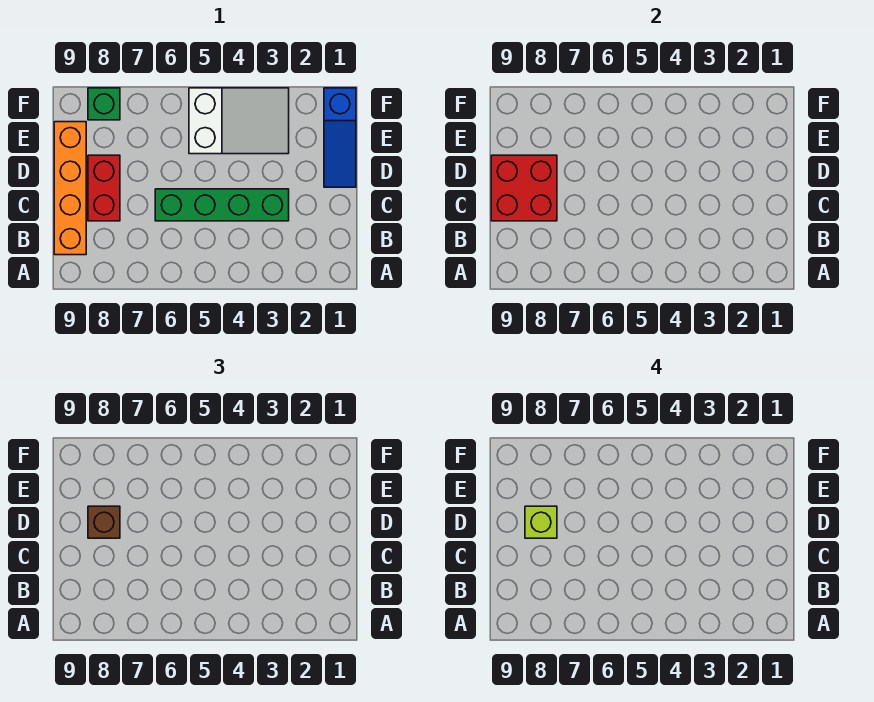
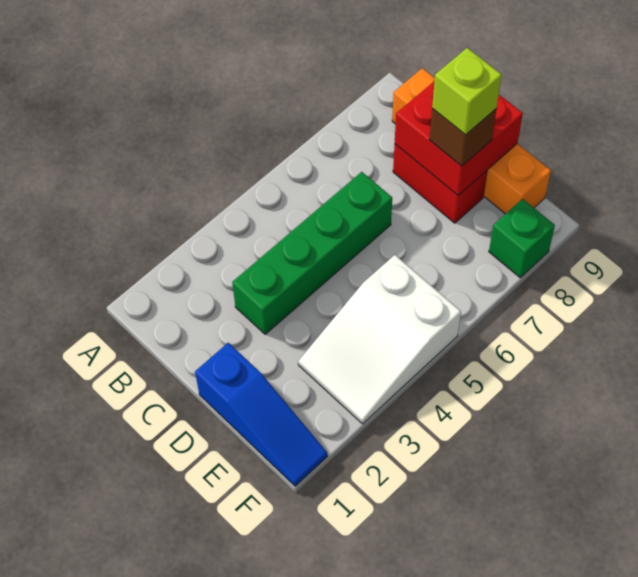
blue slope D1:F1 level 1 top F -> blue slope D1:F1 level 1 top D

